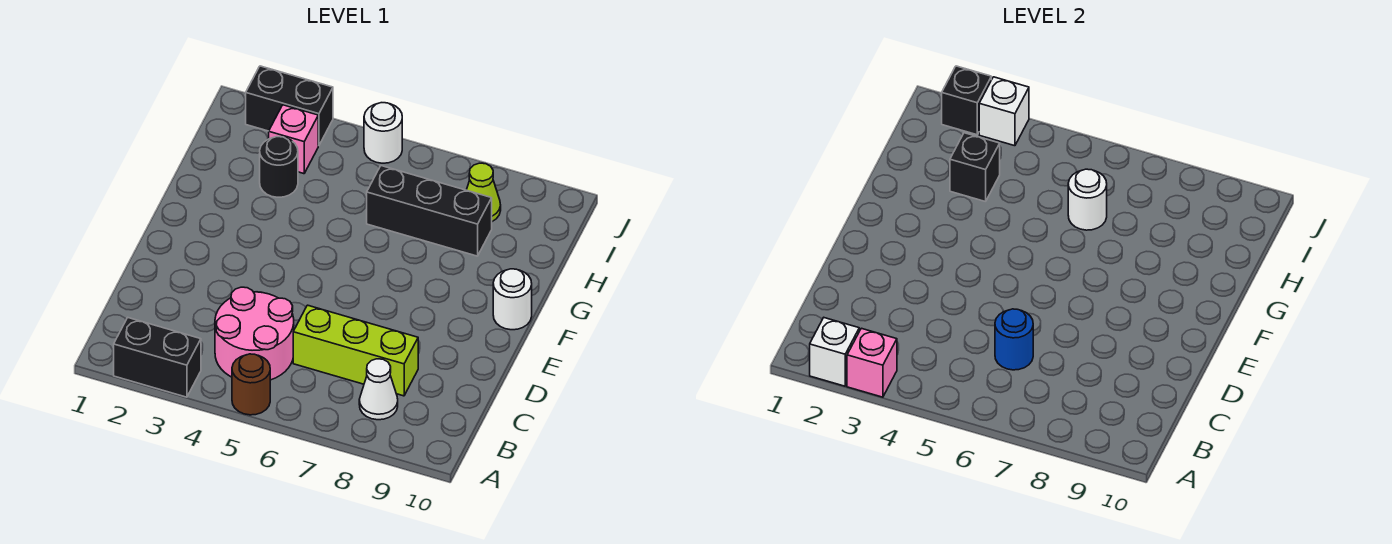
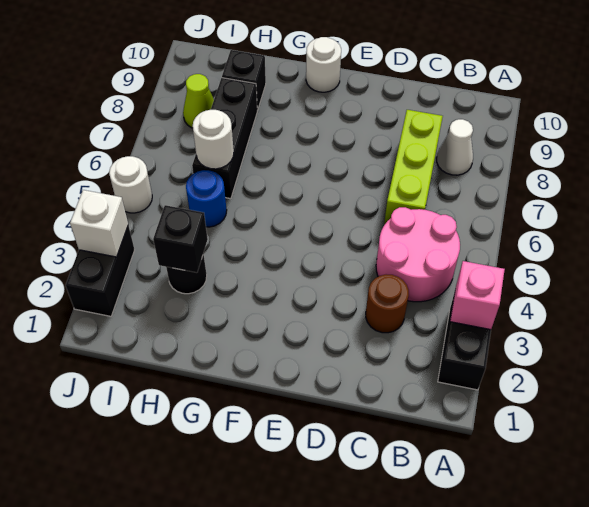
white brick A2 level 2 -> none
brown round brick A5 level 1 -> brown round brick C3 level 1
blue round brick C6 level 2 -> blue round brick H5 level 1
pink brick I3 level 1 -> none
black brick J2 level 2 -> black brick H9 level 1

